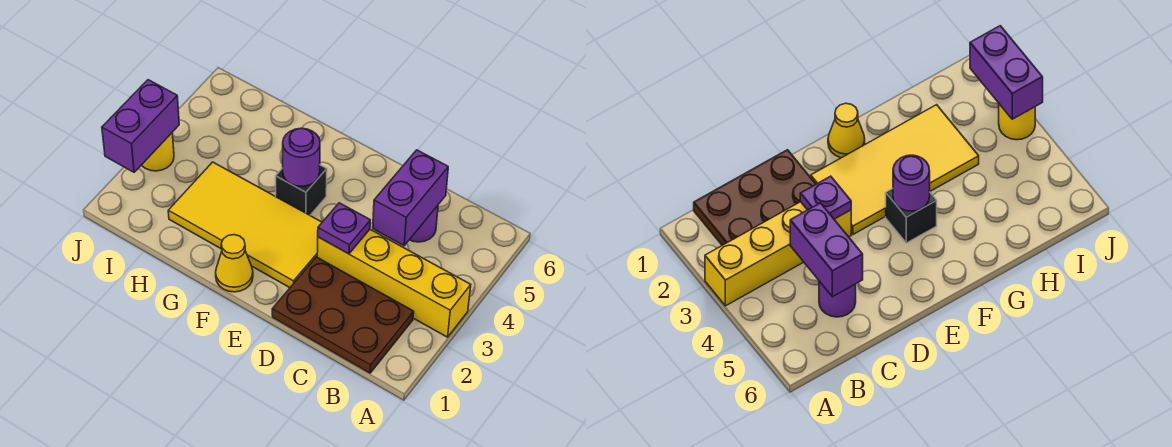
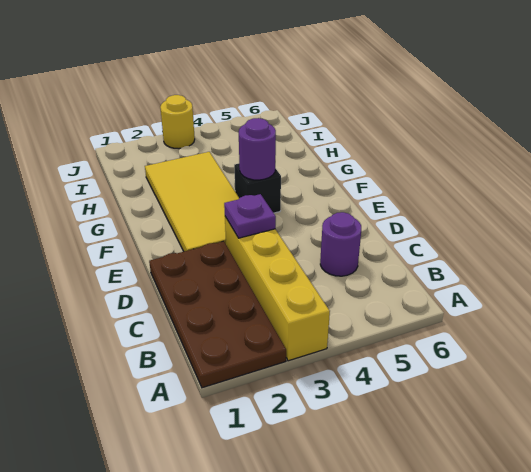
brown plate B1:D2 level 1 -> brown plate A1:D2 level 1
purple brick C4:C5 level 2 -> none
yellow cone F1 level 1 -> none
purple brick J2:J3 level 2 -> none

